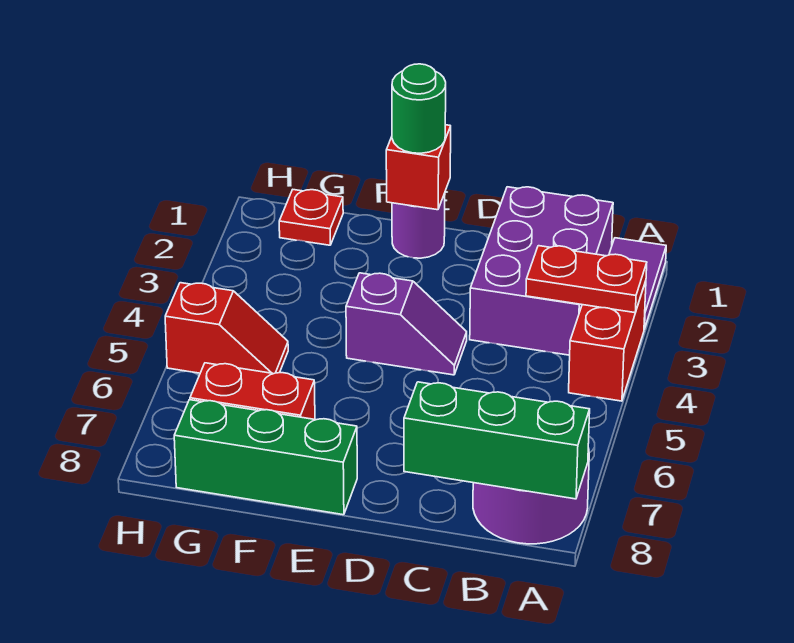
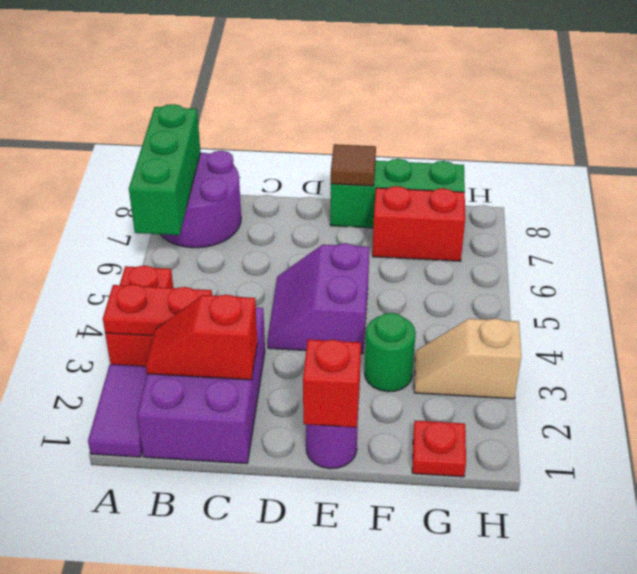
green brick A8:C8 level 2 -> green brick A6:A8 level 2
purple slope D4:E4 level 1 top E -> purple slope D4:E5 level 1 top E
green round brick E1 level 3 -> green round brick F3 level 1
none -> brown tile E8 level 2
none -> tan slope G3:H3 level 1 top H
red slope G5:H5 level 1 top H -> red slope B2:C2 level 2 top C

